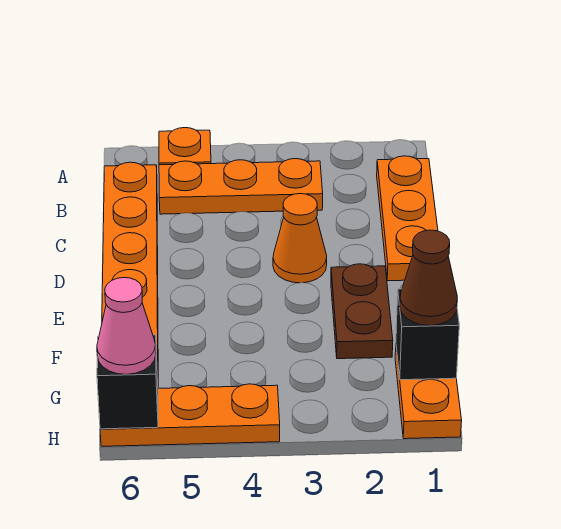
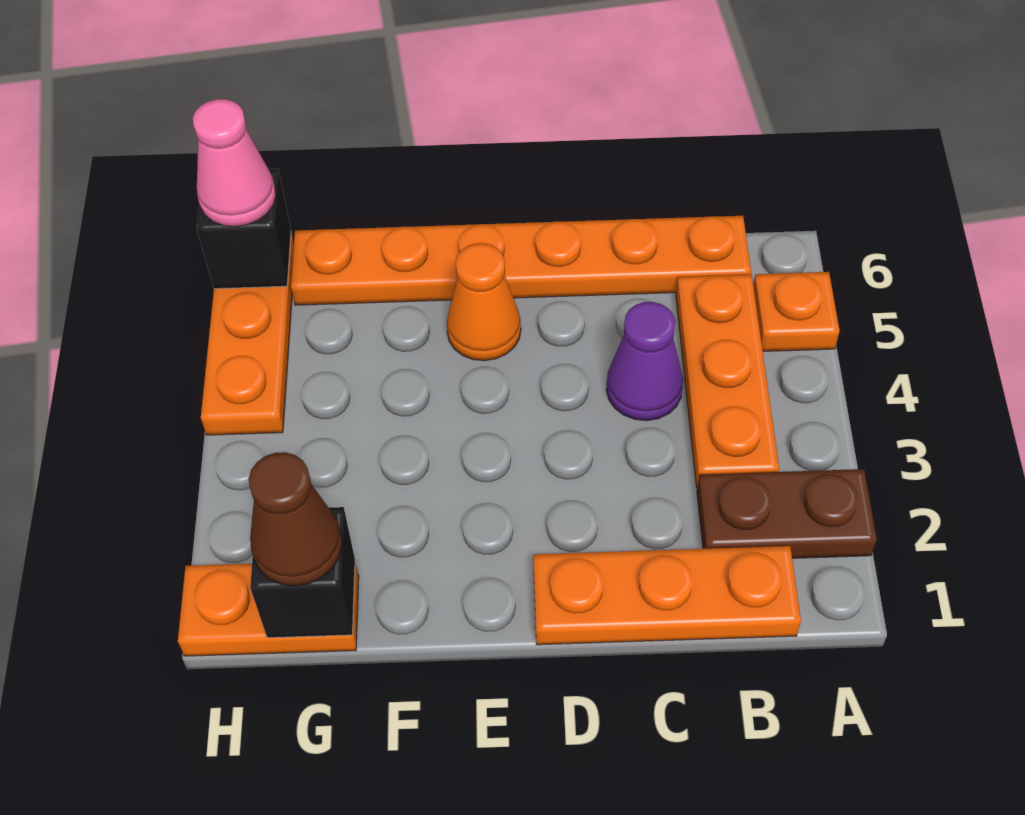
none -> purple cone C4 level 1
orange cone D3 level 1 -> orange cone E5 level 1
brown plate E2:F2 level 1 -> brown plate A2:B2 level 1

